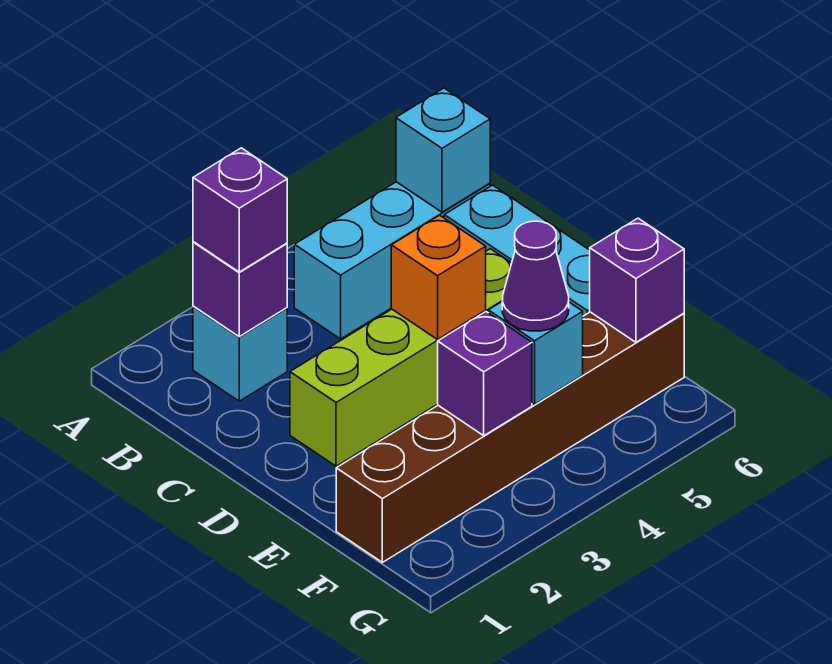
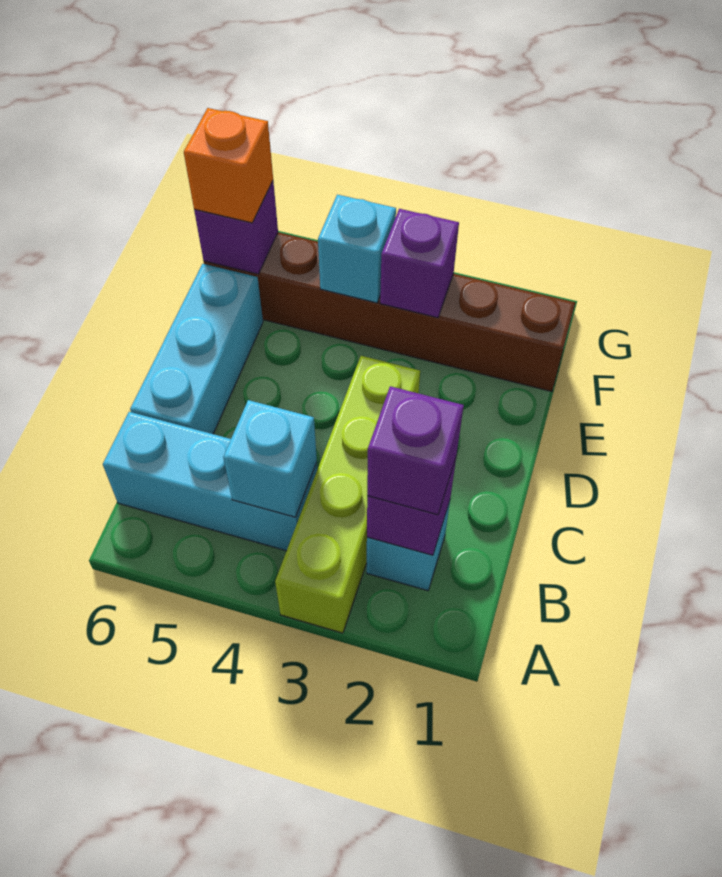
cyan brick B6 level 2 -> cyan brick B4 level 2
lime brick D2:D5 level 1 -> lime brick A3:D3 level 1
orange brick D4 level 2 -> orange brick F6 level 3
purple cone F4 level 3 -> none

